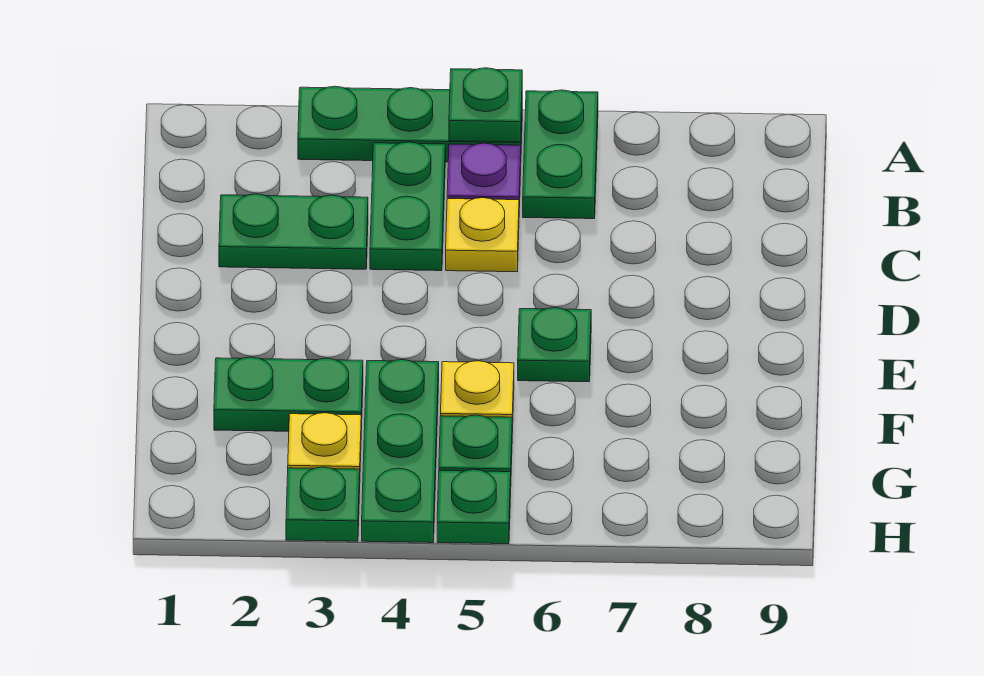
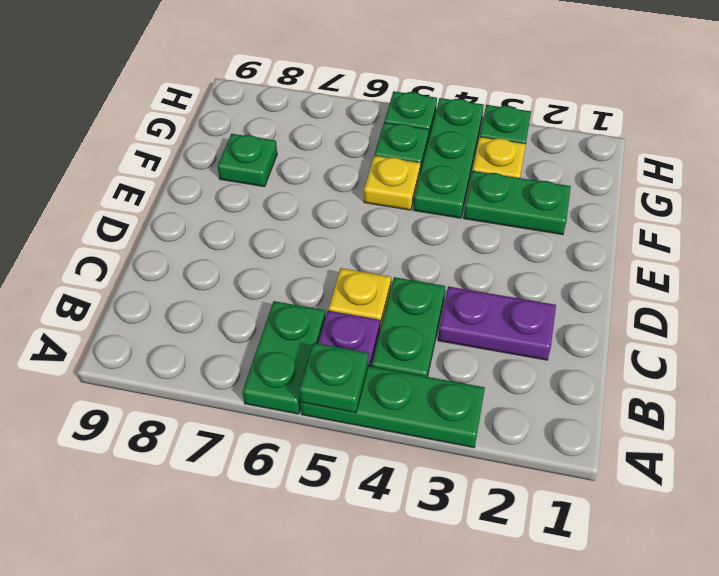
green plate C2:C3 level 1 -> purple plate C2:C3 level 1
green plate E6 level 1 -> green plate F8 level 1

